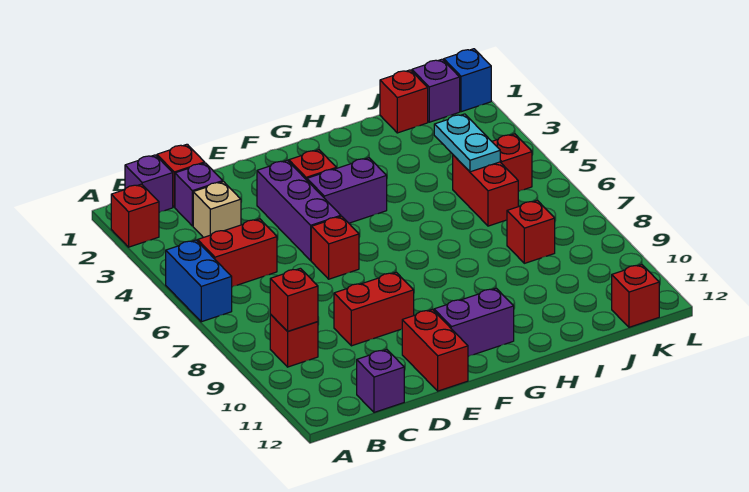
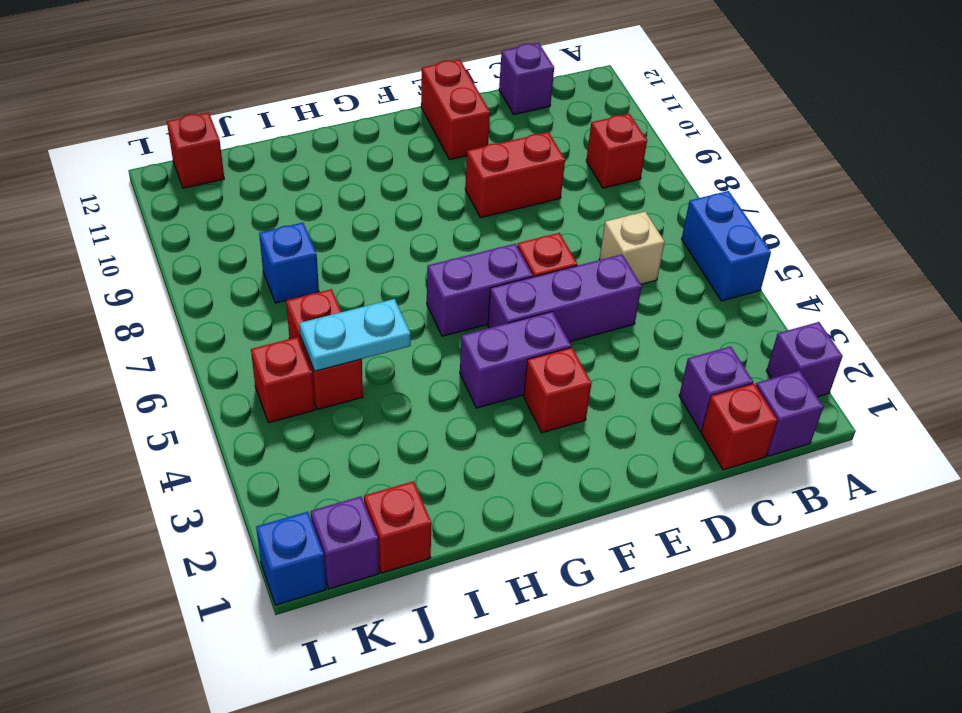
red brick A2 level 1 -> purple brick A2 level 1
red brick B5:C5 level 1 -> none
red brick B9 level 2 -> none
tan brick C3 level 1 -> tan brick C6 level 1
purple brick E3:E5 level 1 -> purple brick D5:F5 level 1
purple brick F11:G11 level 1 -> purple brick F6:G6 level 1
cyan plate J4:J5 level 2 -> cyan plate I5:J5 level 2
red brick J8 level 1 -> blue brick J8 level 1

